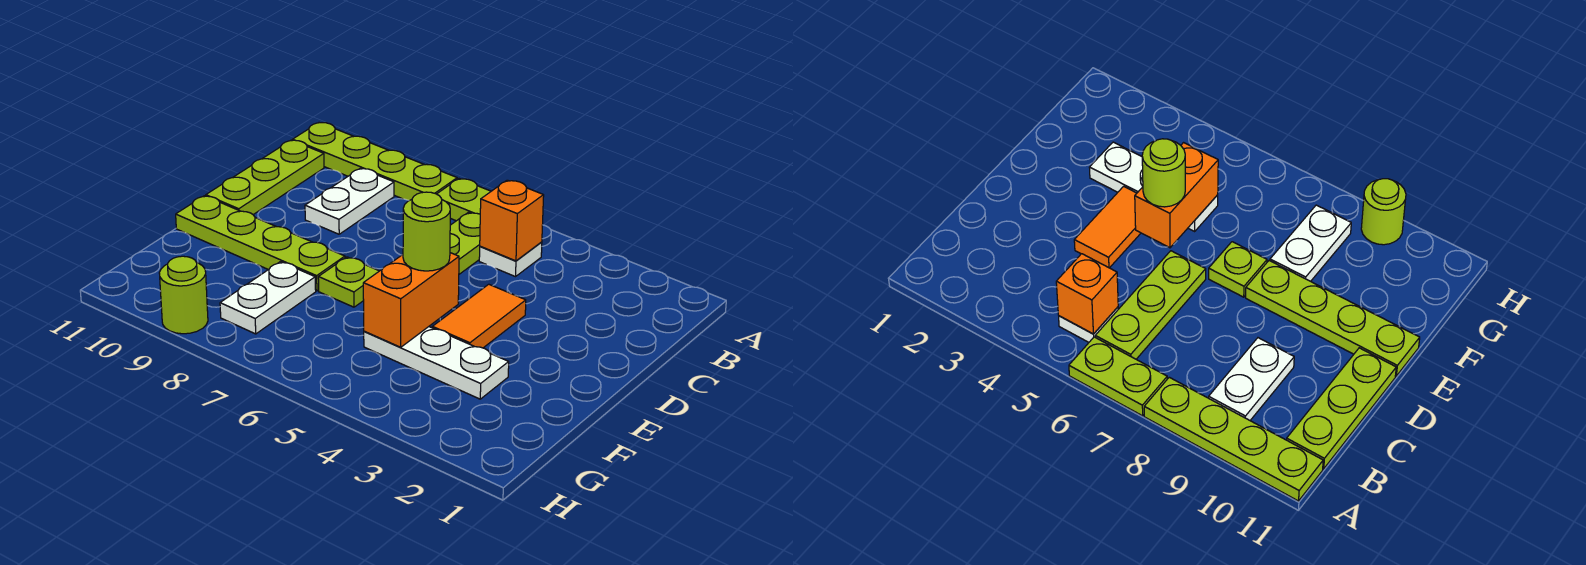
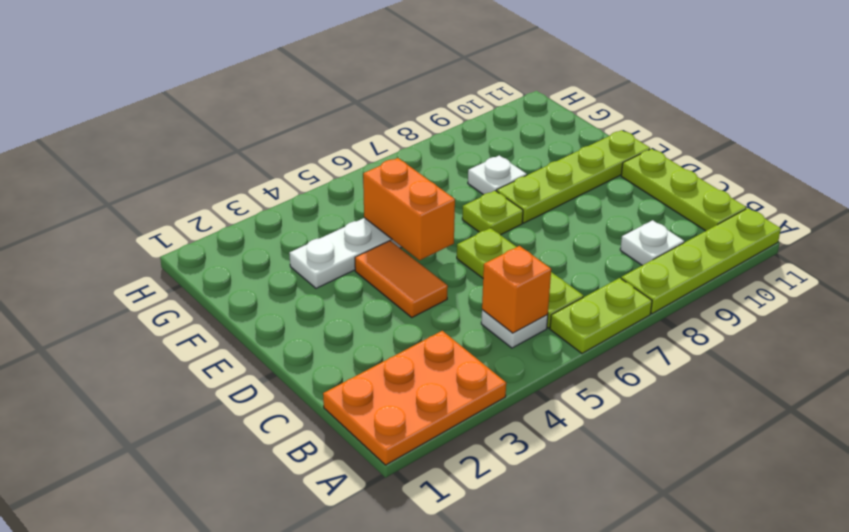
none -> orange plate A1:B3 level 1
white plate B9:C9 level 1 -> white plate B9 level 1
lime round brick E5 level 3 -> none
white plate F8:G8 level 1 -> white plate F8 level 1
lime round brick H9 level 1 -> none

